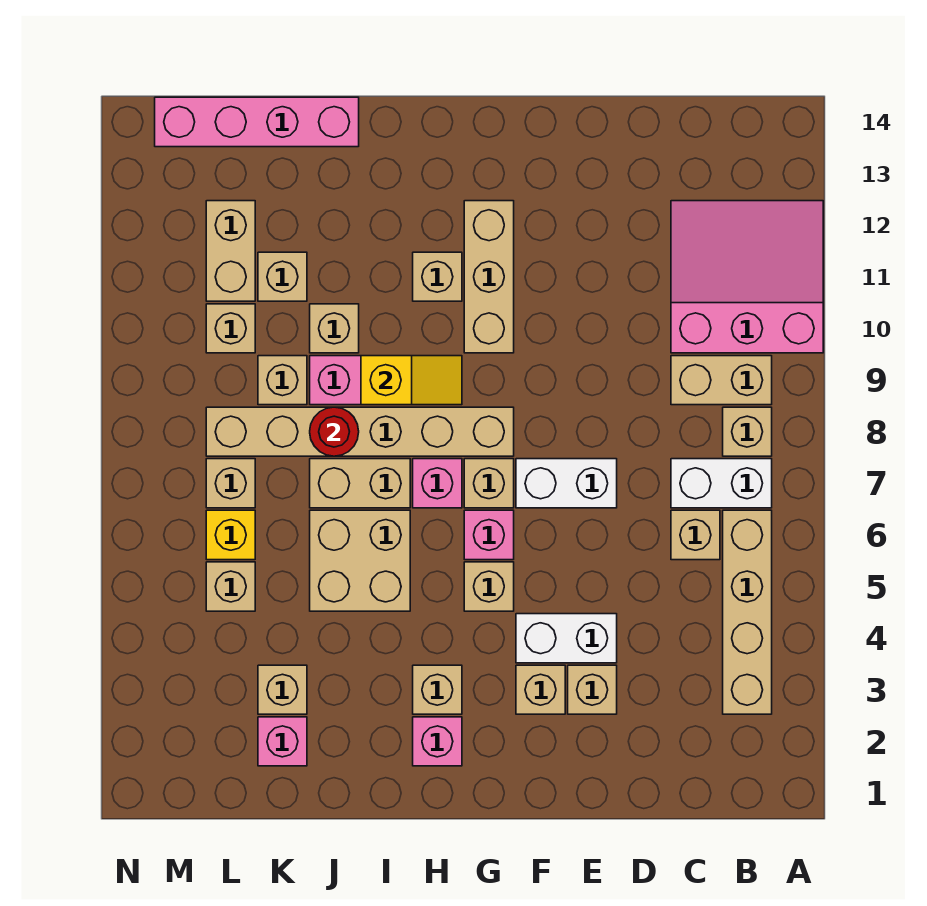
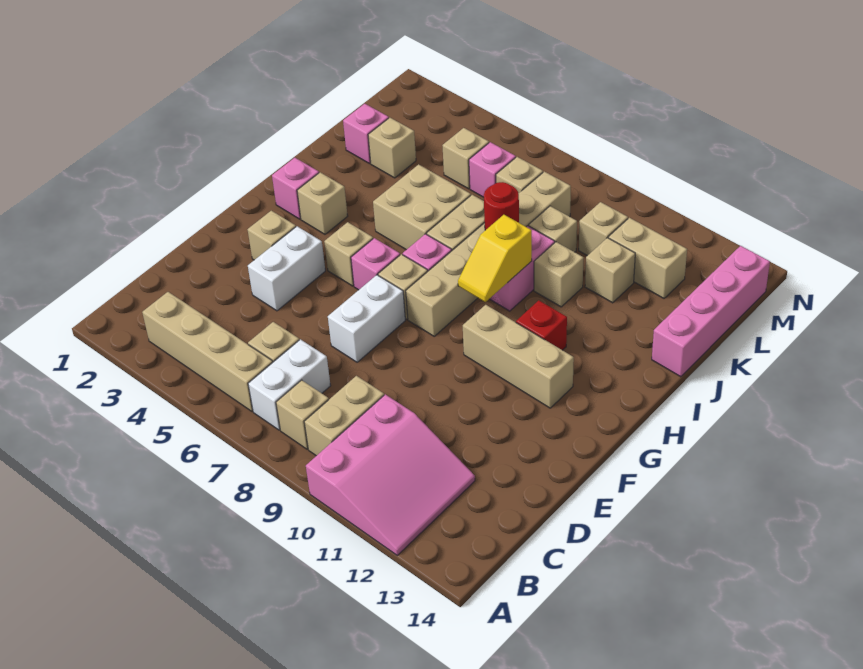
tan brick E3 level 1 -> none
tan brick H11 level 1 -> red brick H11 level 1
yellow brick L6 level 1 -> pink brick L6 level 1

